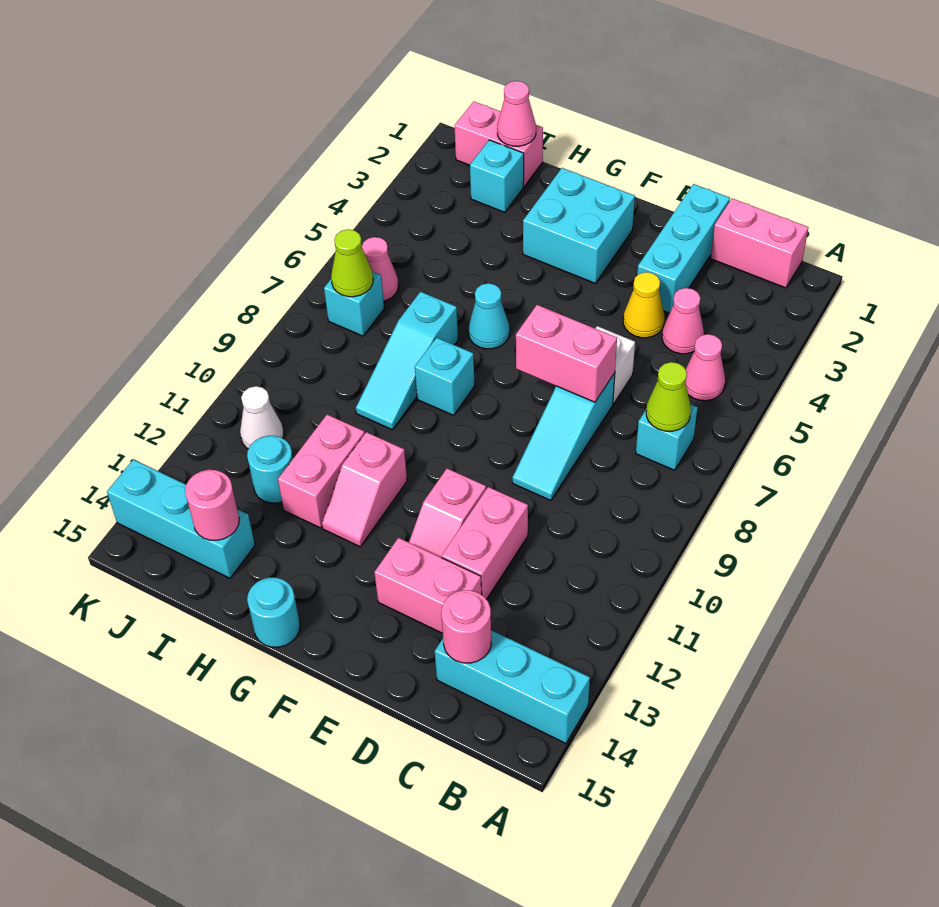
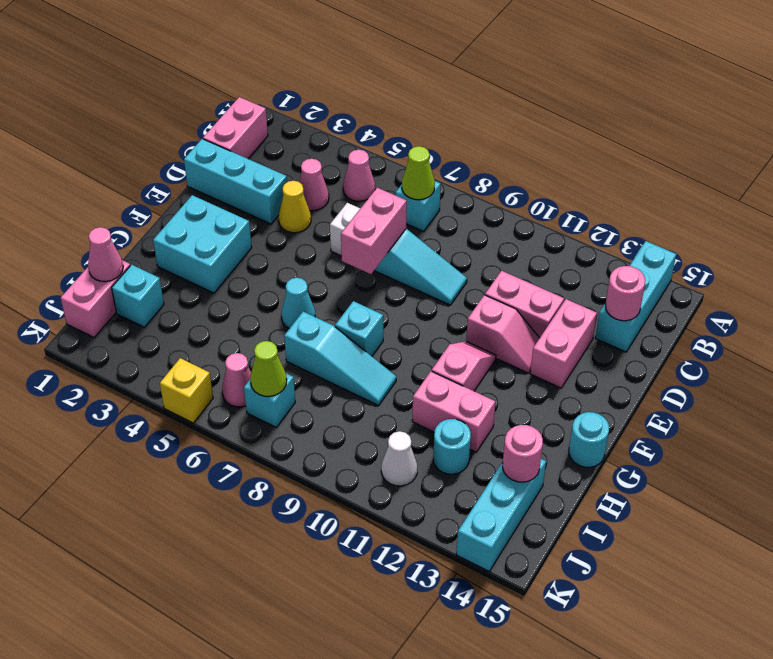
pink slope G11:G12 level 1 top 11 -> pink slope F11:G11 level 1 top G
none -> yellow brick K5 level 1

